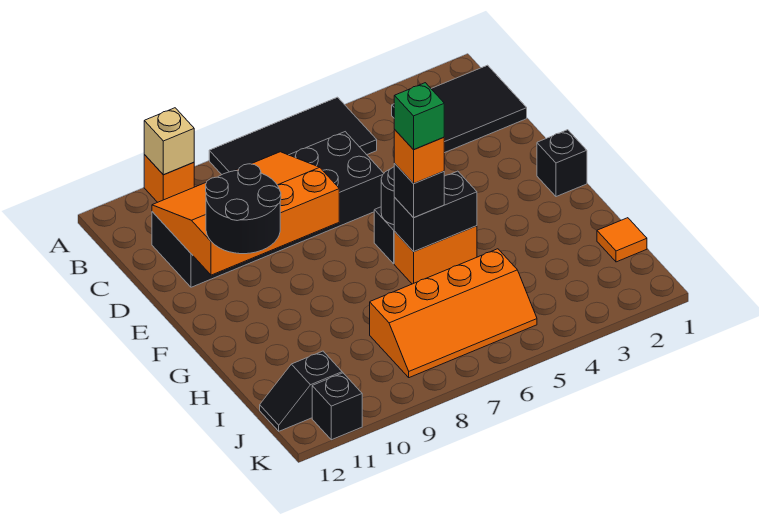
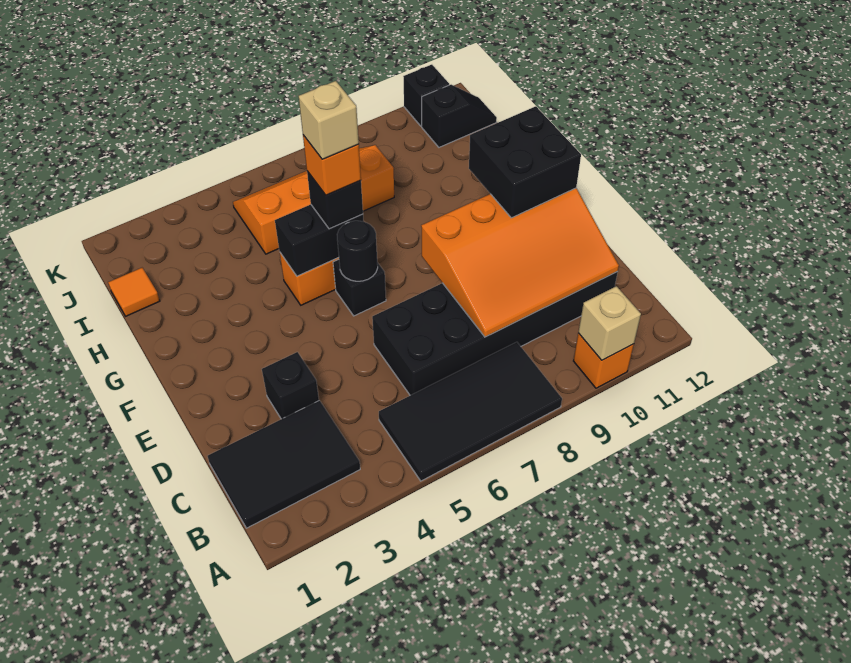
black round brick E10:F11 level 3 -> black brick E10:F11 level 3
black brick F1 level 1 -> black brick D3 level 1
green brick G6 level 5 -> tan brick G6 level 5

